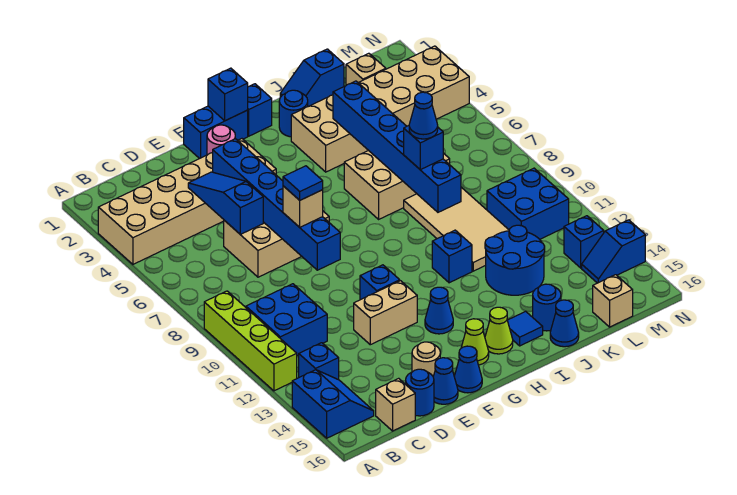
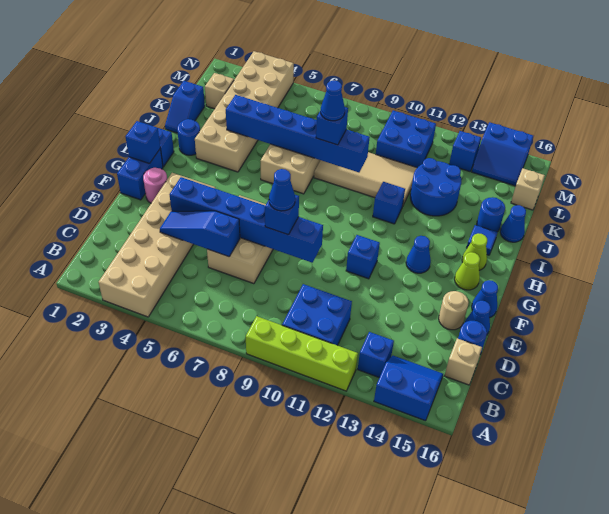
tan brick E8 level 3 -> blue brick E8 level 3
blue tile E8 level 4 -> blue cone E8 level 4
tan brick E12:F12 level 1 -> none
blue slope M14:N14 level 1 top N -> blue slope M14:N15 level 1 top N

